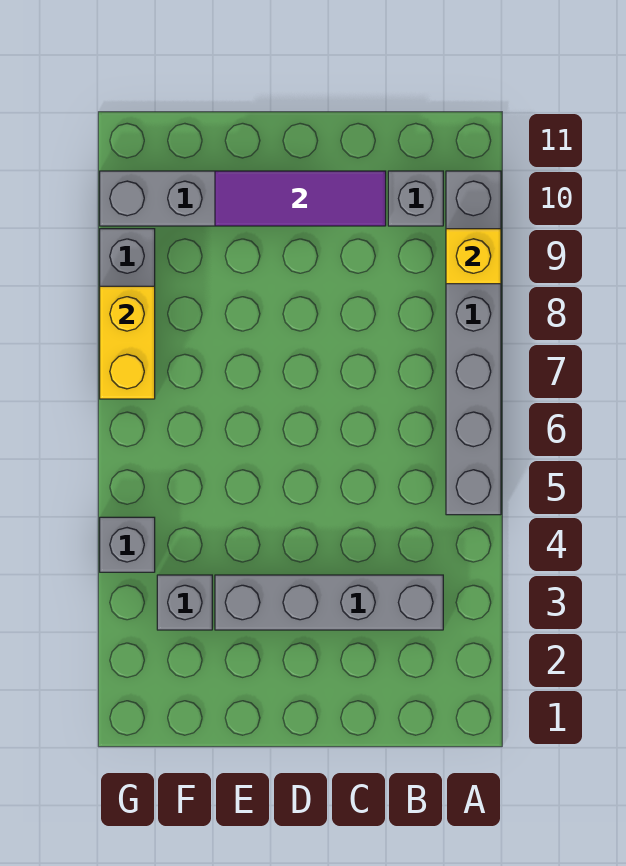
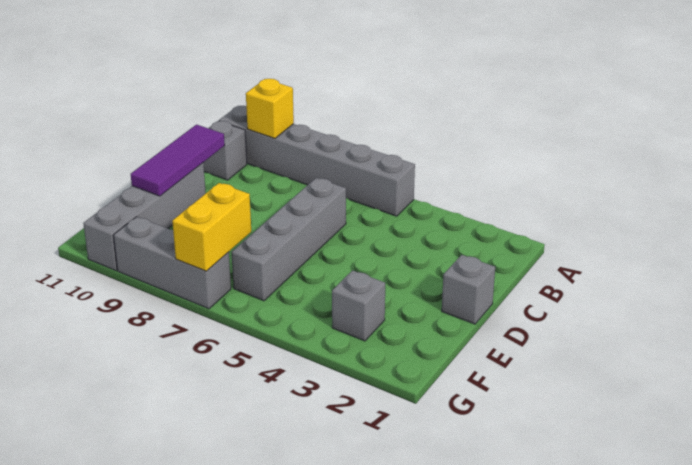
grey brick B3:E3 level 1 -> grey brick C6:F6 level 1
grey brick G4 level 1 -> grey brick D1 level 1
yellow brick G7:G8 level 2 -> yellow brick F7:G7 level 2

